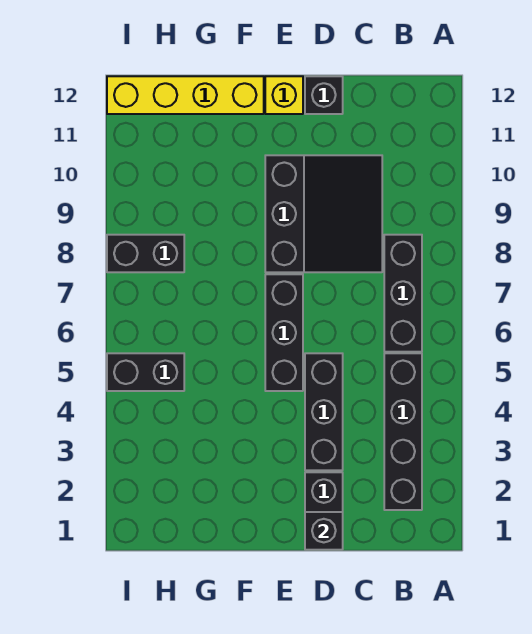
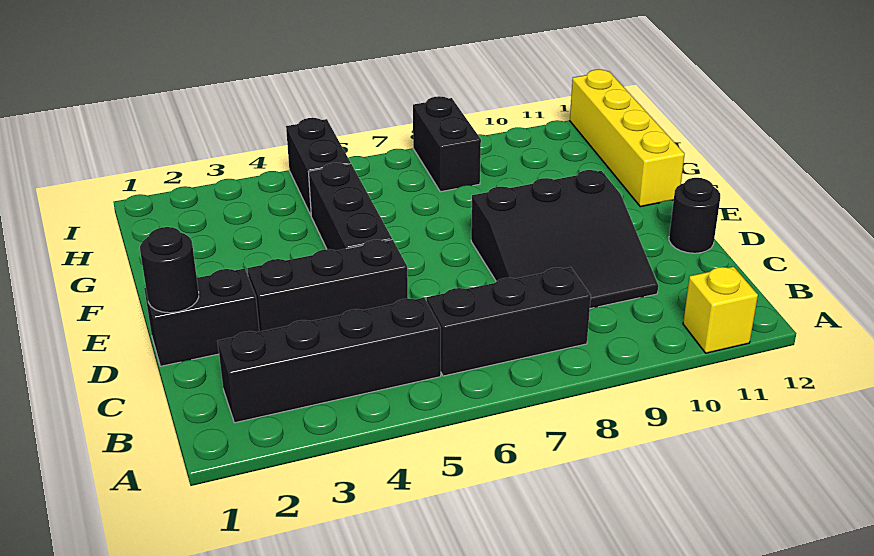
black brick D1 level 2 -> black round brick D1 level 2
black brick D12 level 1 -> black round brick D12 level 1
black brick E5:E7 level 1 -> black brick E5:G5 level 1
yellow brick E12 level 1 -> yellow brick A11 level 1

